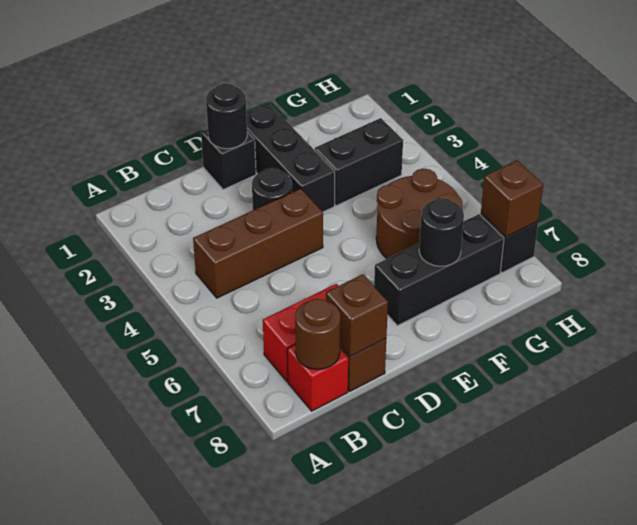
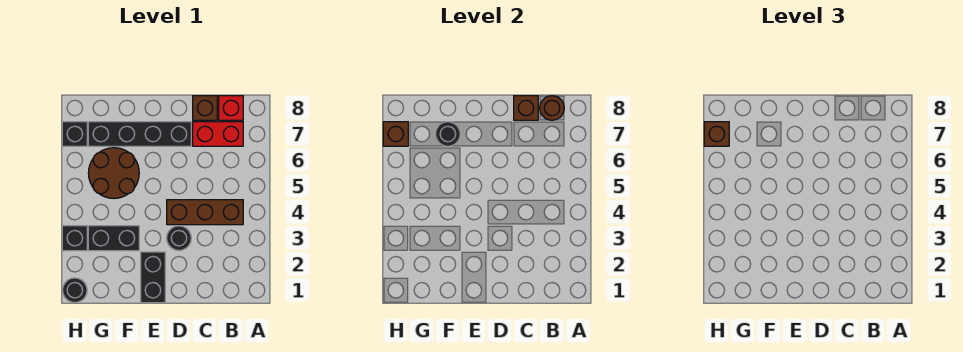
black brick D1 level 1 -> black brick H3 level 1
black round brick D1 level 2 -> black round brick H1 level 1
black brick E1:E3 level 1 -> black brick E1:E2 level 1
black brick E7:G7 level 1 -> black brick D7:G7 level 1
none -> brown brick H7 level 3

